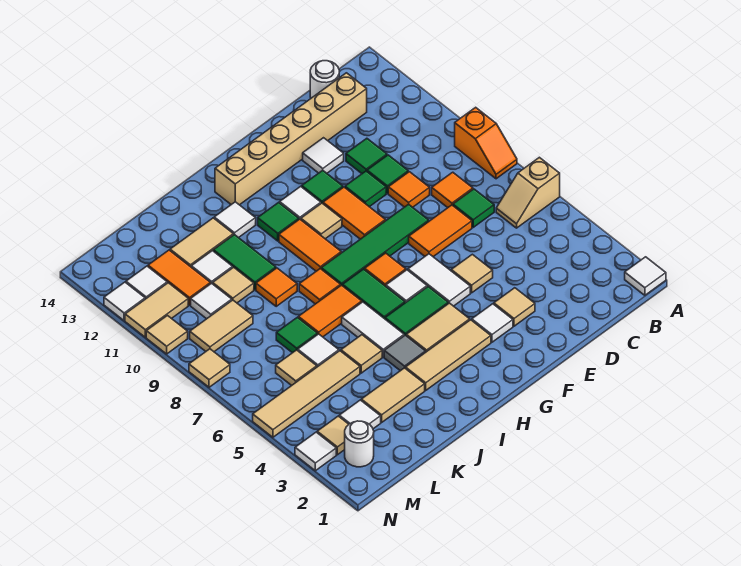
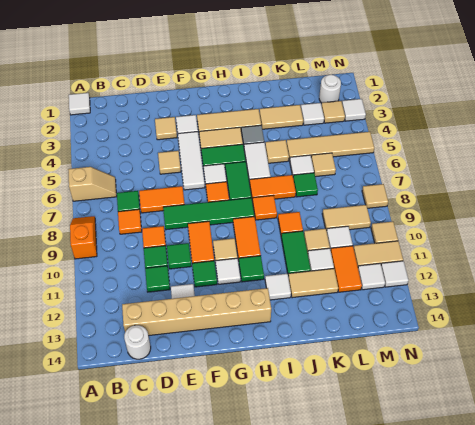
white tile F5:F6 level 1 -> white tile F4:F6 level 1

